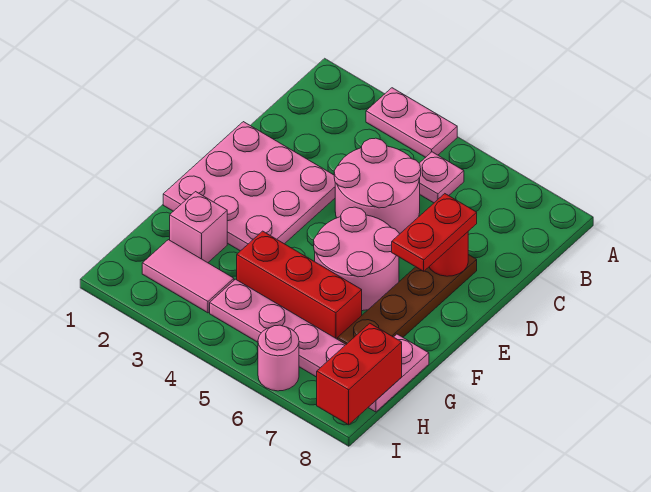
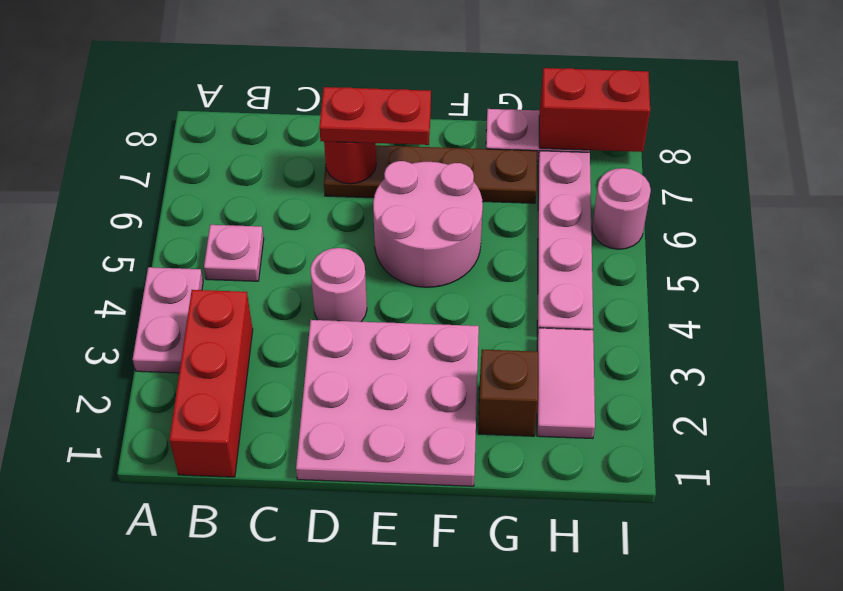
pink round brick C4:D5 level 1 -> pink round brick D4 level 1
pink brick G2 level 1 -> brown brick G2 level 1
red brick G4:G6 level 1 -> red brick B1:B3 level 1

